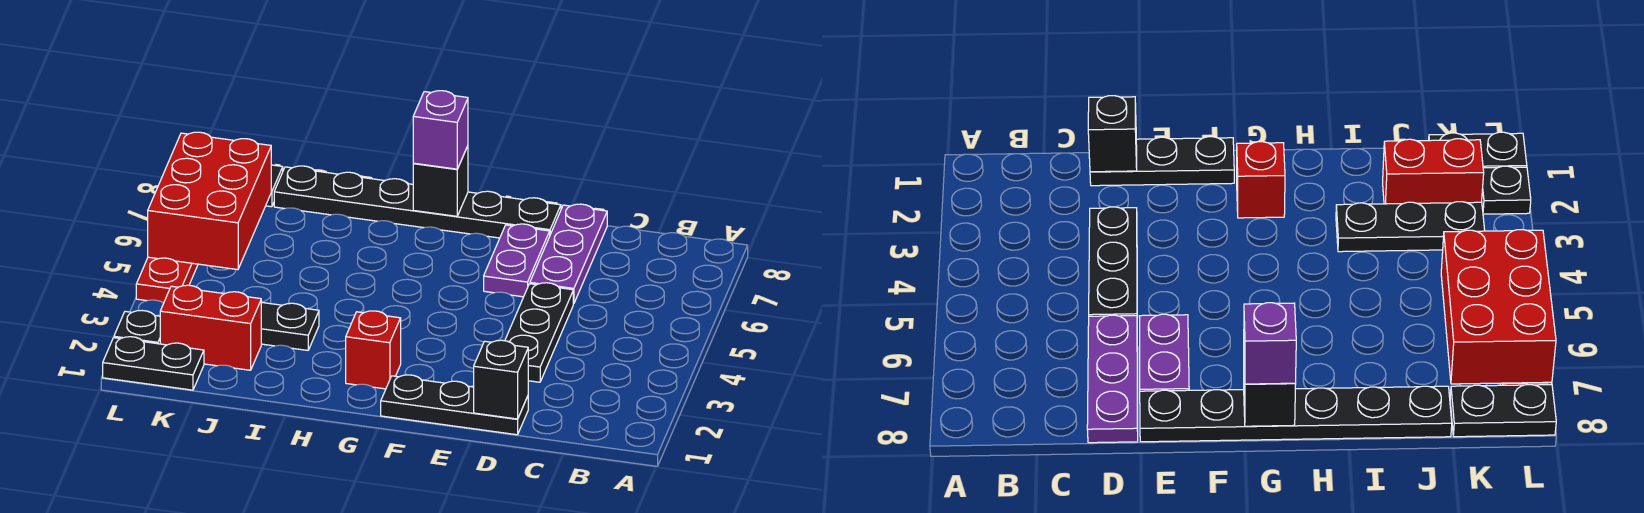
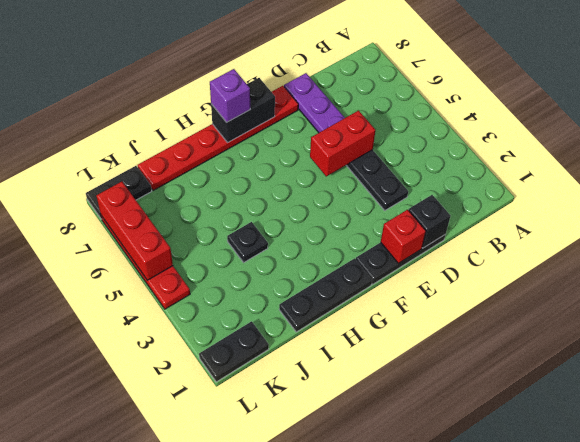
purple plate E6:E7 level 1 -> none
black plate E8:J8 level 1 -> red plate E8:J8 level 1
red brick G2 level 1 -> red brick E1 level 2
black brick G8 level 2 -> black brick F8:G8 level 2
black plate I3:K3 level 1 -> black plate G1:I1 level 1
red brick J2:K2 level 1 -> red brick D5:E5 level 2
red brick K5:L7 level 2 -> red brick L5:L7 level 2
black plate L2 level 1 -> black plate I4 level 1

